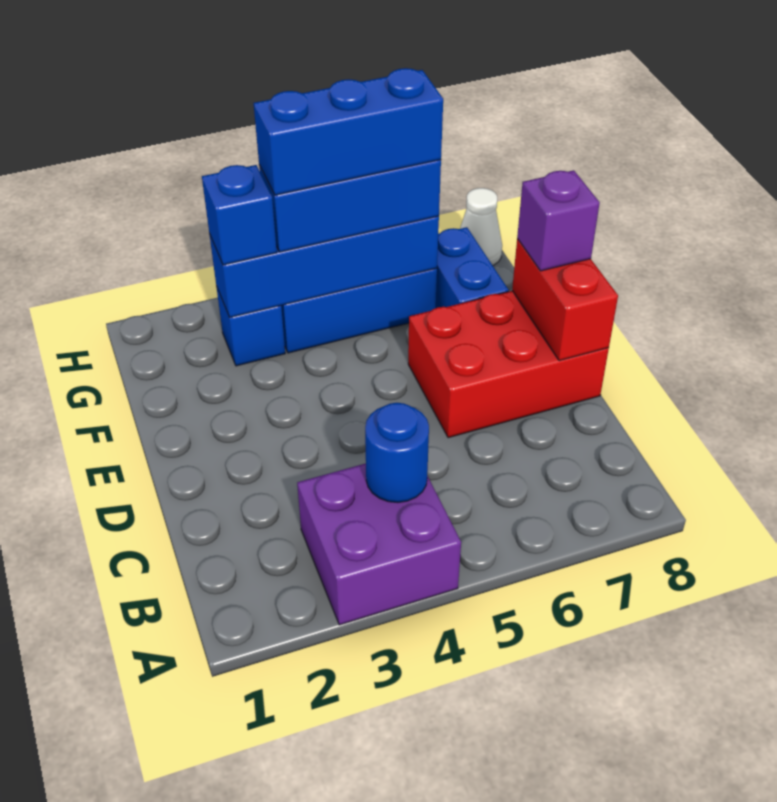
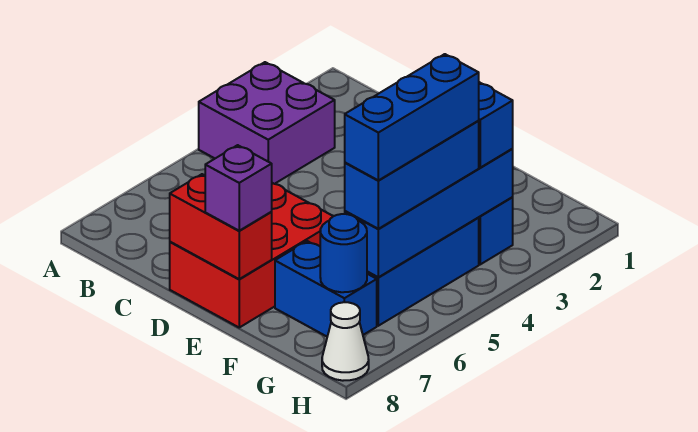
blue round brick B4 level 2 -> blue round brick G7 level 2

